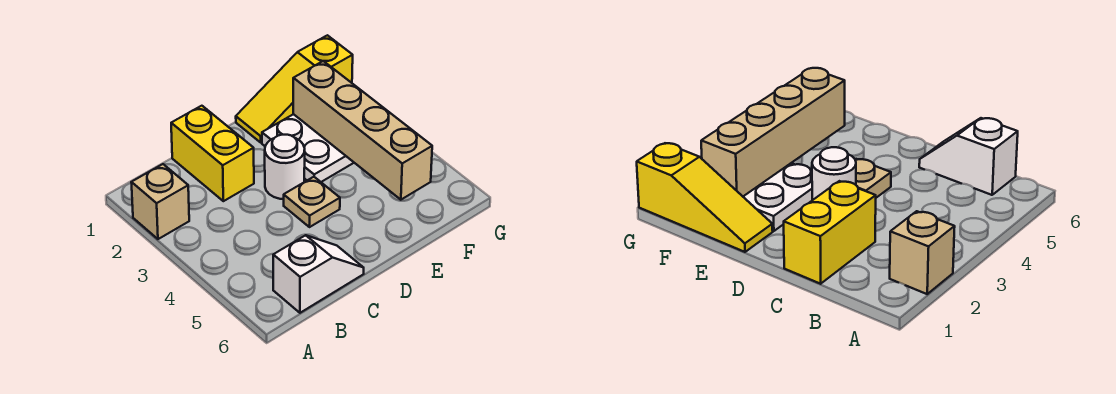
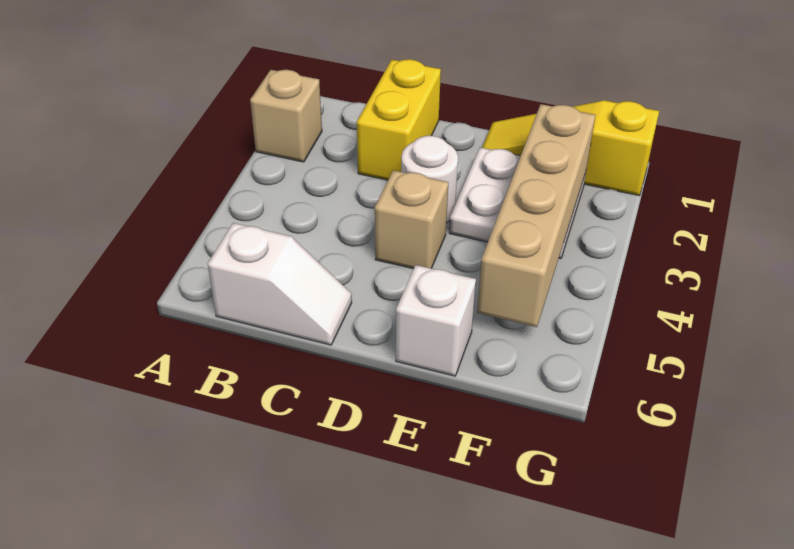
tan plate D4 level 1 -> tan brick D4 level 1
none -> white brick E6 level 1

